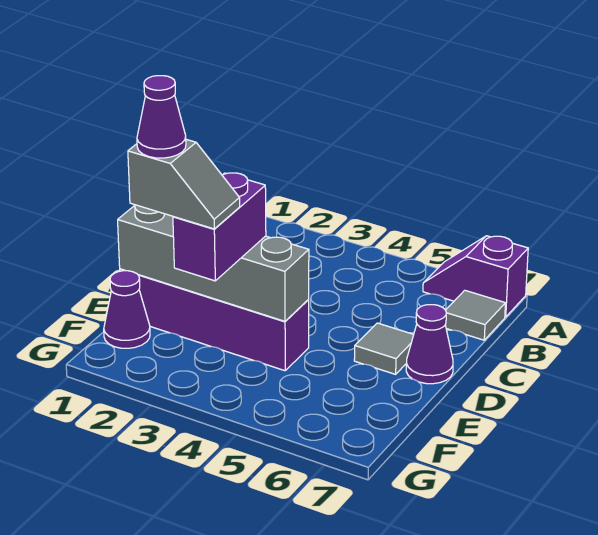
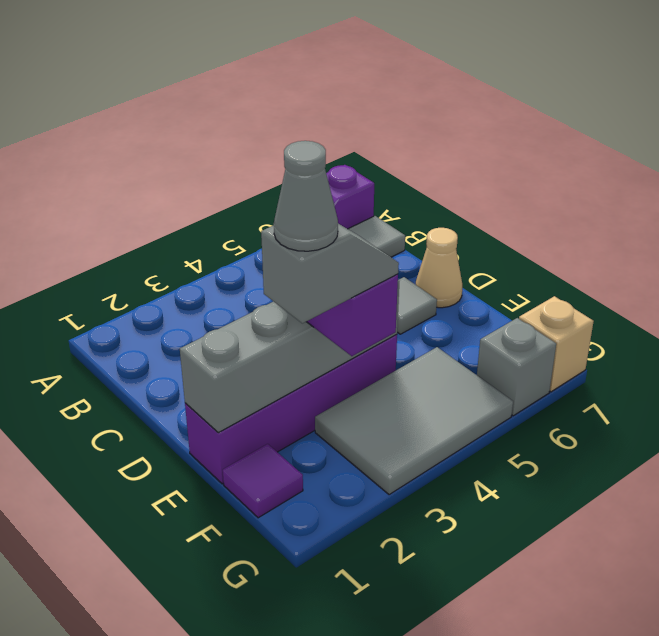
purple cone D7 level 1 -> tan cone D7 level 1
purple cone F1 level 1 -> purple tile F1 level 1
purple cone F2 level 5 -> grey cone F2 level 5
none -> grey tile F3:G5 level 1
none -> grey brick G6 level 1
none -> tan brick G7 level 1

